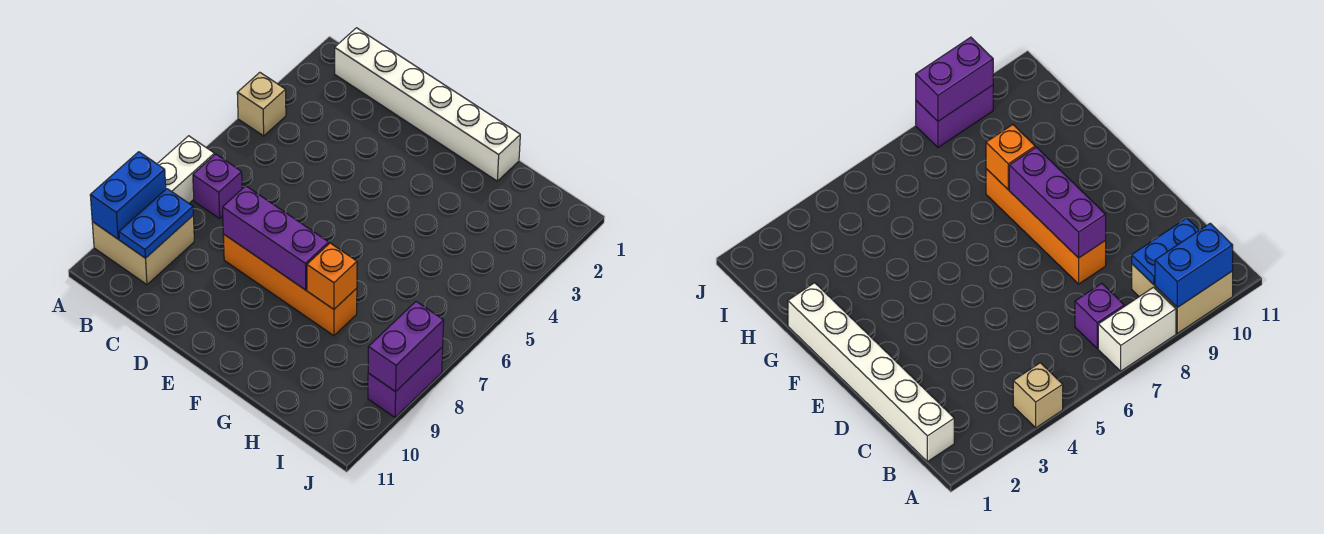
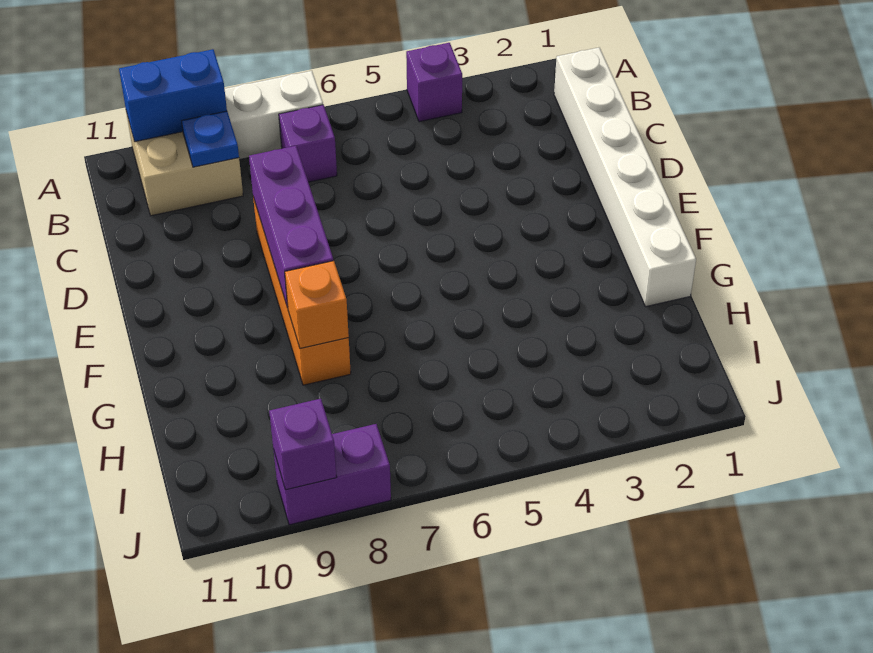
tan brick A4 level 1 -> purple brick A4 level 1
blue plate B9:B10 level 2 -> blue plate B9 level 2
purple brick J8:J9 level 2 -> purple brick J9 level 2

